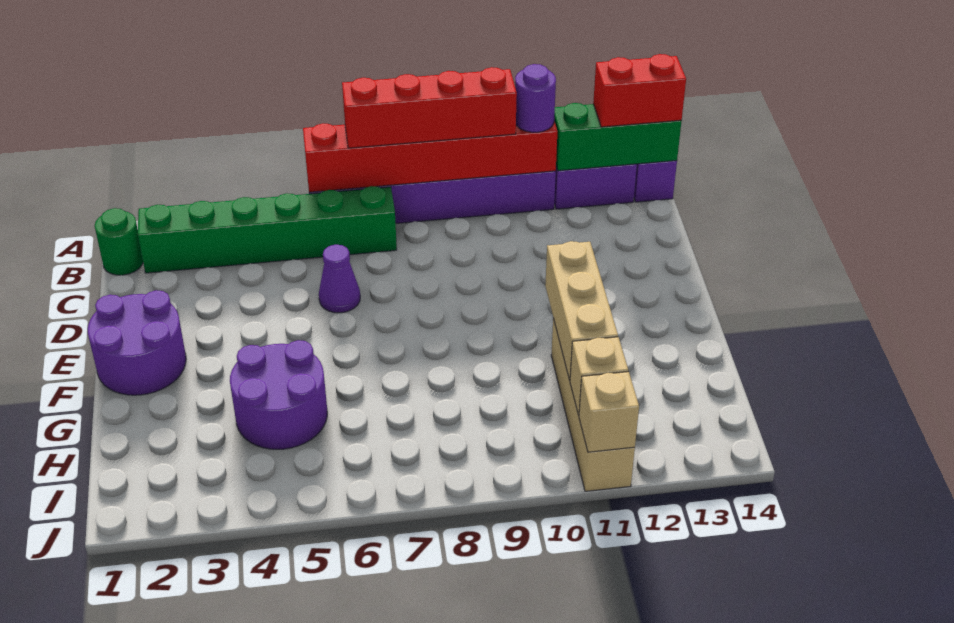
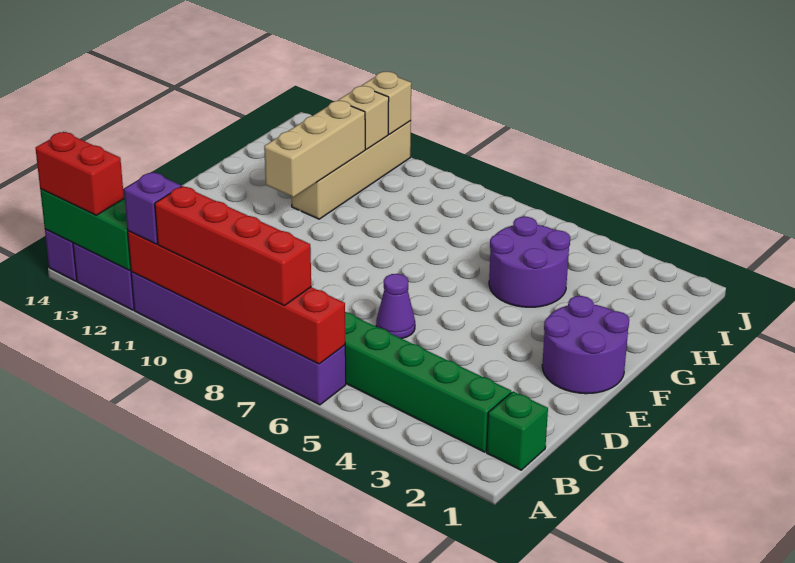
purple round brick A11 level 3 -> purple brick A11 level 3
green round brick B1 level 1 -> green brick B1 level 1

